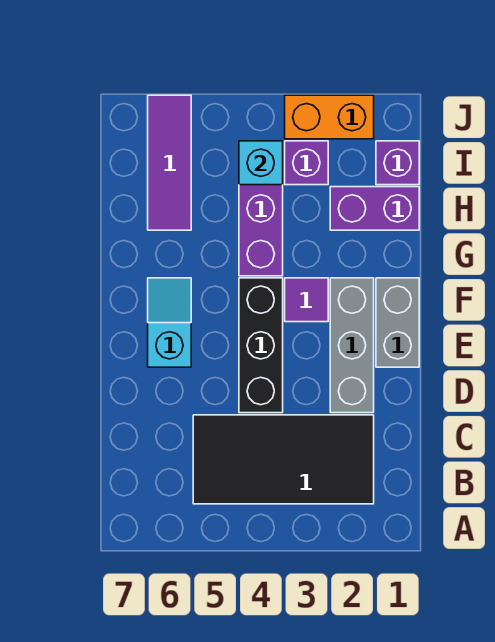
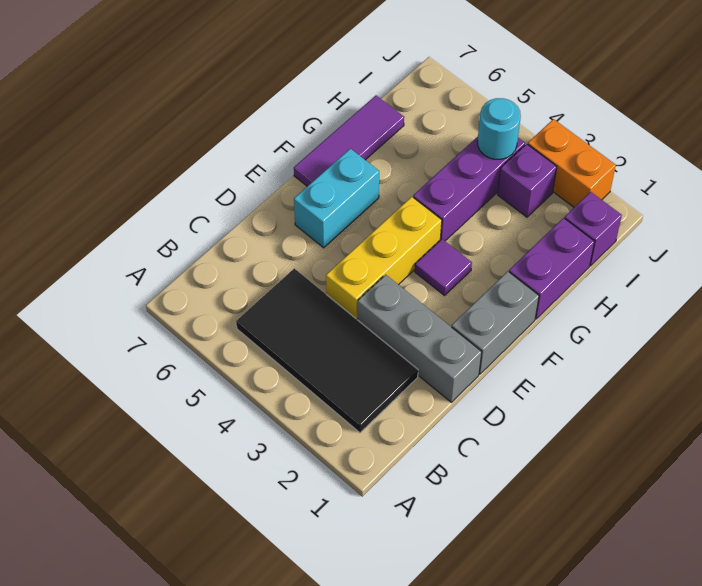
grey brick D2:F2 level 1 -> grey brick D1:D3 level 1
black brick D4:F4 level 1 -> yellow brick D4:F4 level 1
cyan slope E6:F6 level 1 top E -> cyan brick E6:F6 level 1
purple brick H1:H2 level 1 -> purple brick G1:H1 level 1
purple tile H6:J6 level 1 -> purple tile F7:H7 level 1
cyan brick I4 level 2 -> cyan round brick I4 level 2

